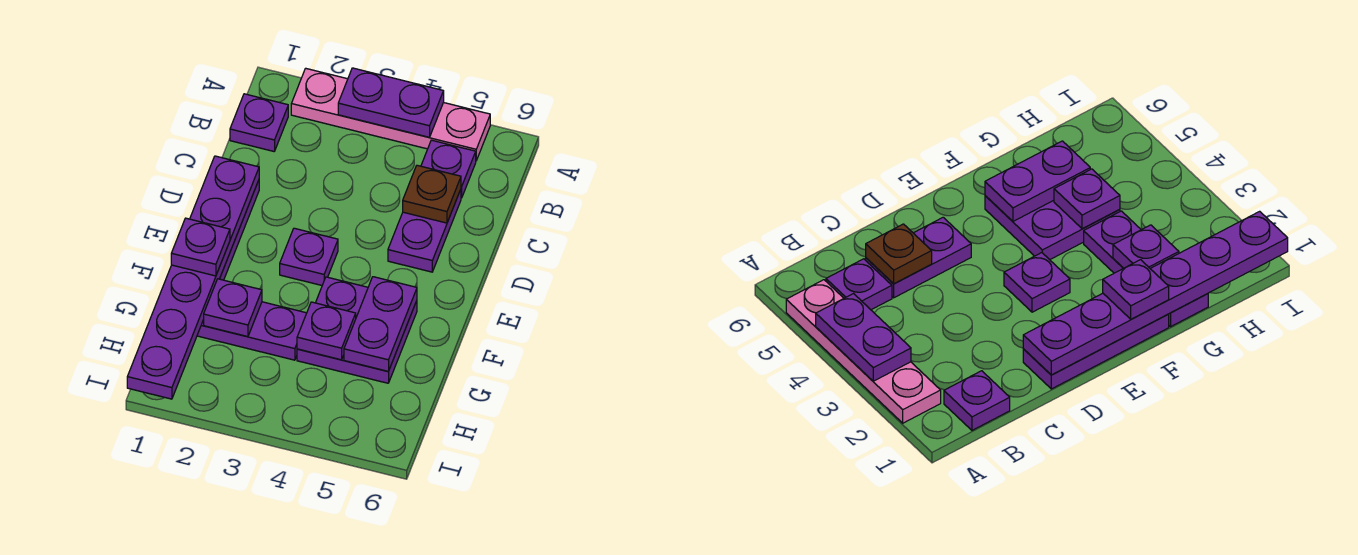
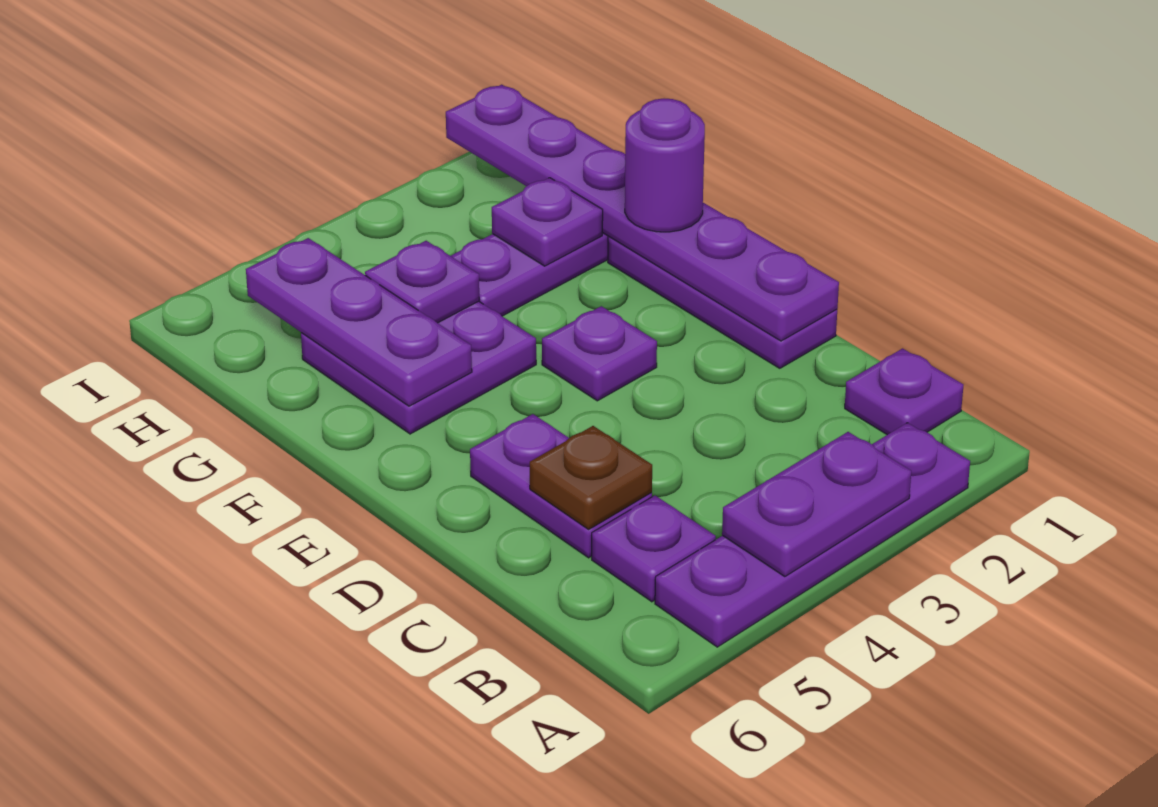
pink plate A2:A5 level 1 -> purple plate A2:A5 level 1
purple plate F1 level 3 -> purple round brick F1 level 3
purple plate F5:G5 level 2 -> purple plate F5:H5 level 2

